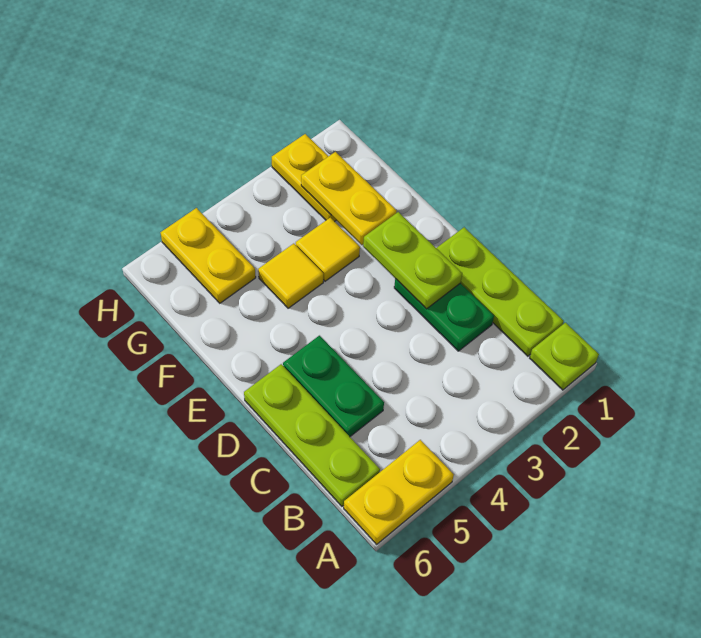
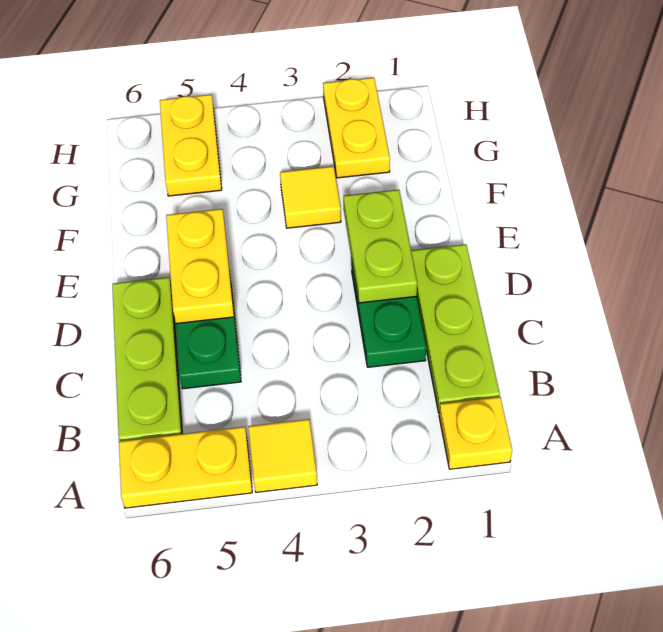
lime plate A1 level 1 -> yellow plate A1 level 1
yellow plate F2:G2 level 2 -> yellow plate D5:E5 level 2
yellow tile F4 level 1 -> yellow tile A4 level 1

